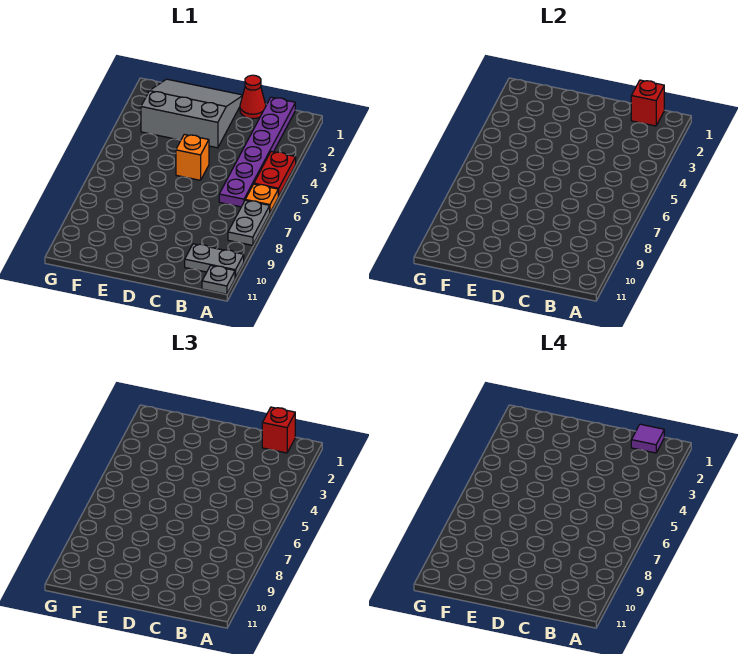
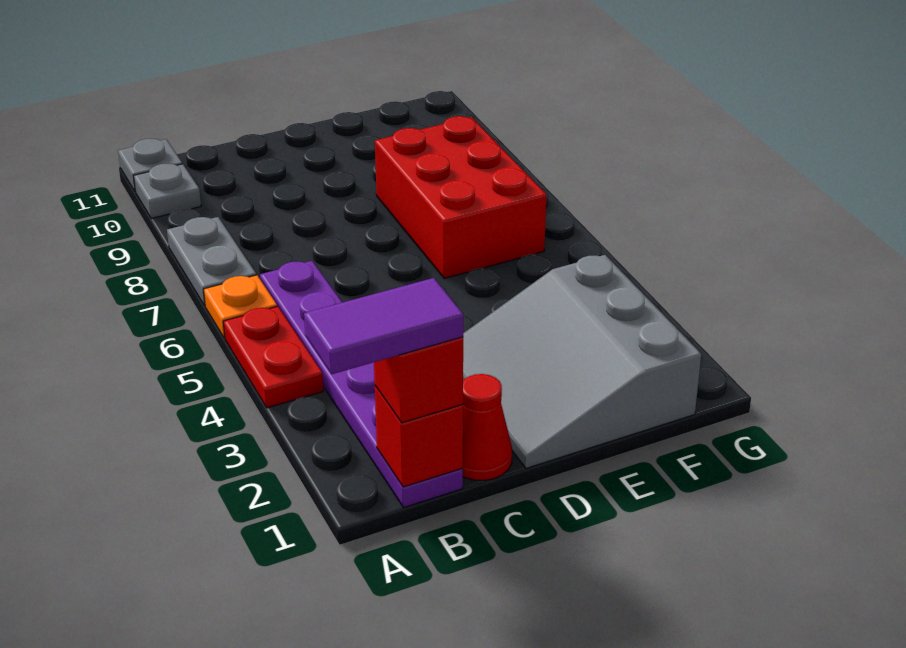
grey plate A10:B10 level 1 -> grey plate A10 level 1
purple tile B1 level 4 -> purple tile A1:B1 level 4
grey slope D1:F3 level 1 top 3 -> grey slope D1:F3 level 1 top F
orange brick D5 level 1 -> none
none -> red brick E6:F8 level 1

